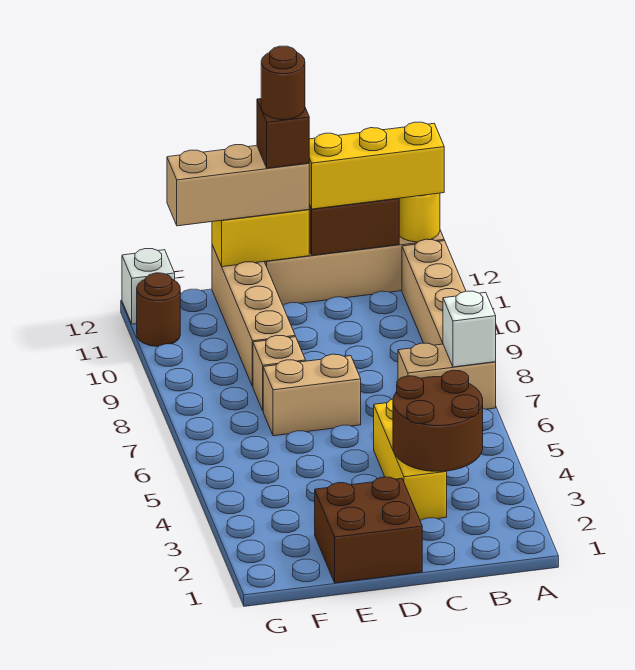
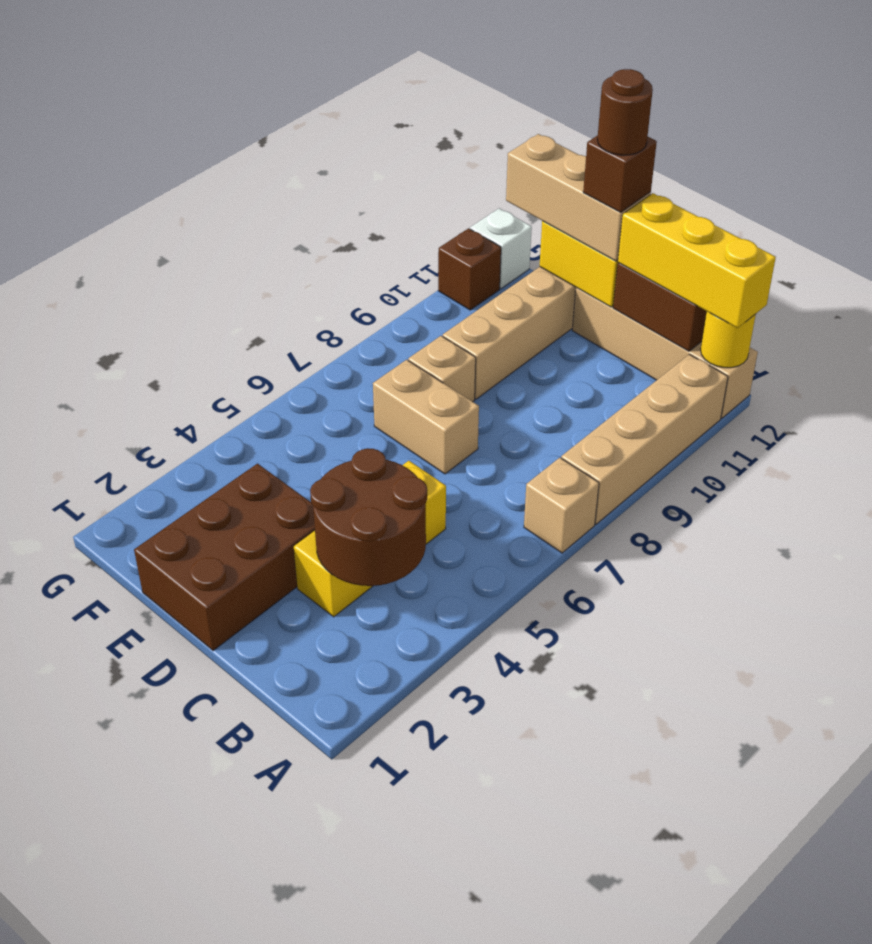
tan brick A7:B7 level 1 -> tan brick A7 level 1
white brick A7 level 2 -> none
brown brick D1:E2 level 1 -> brown brick D1:E3 level 1
brown round brick G11 level 1 -> brown brick G11 level 1

